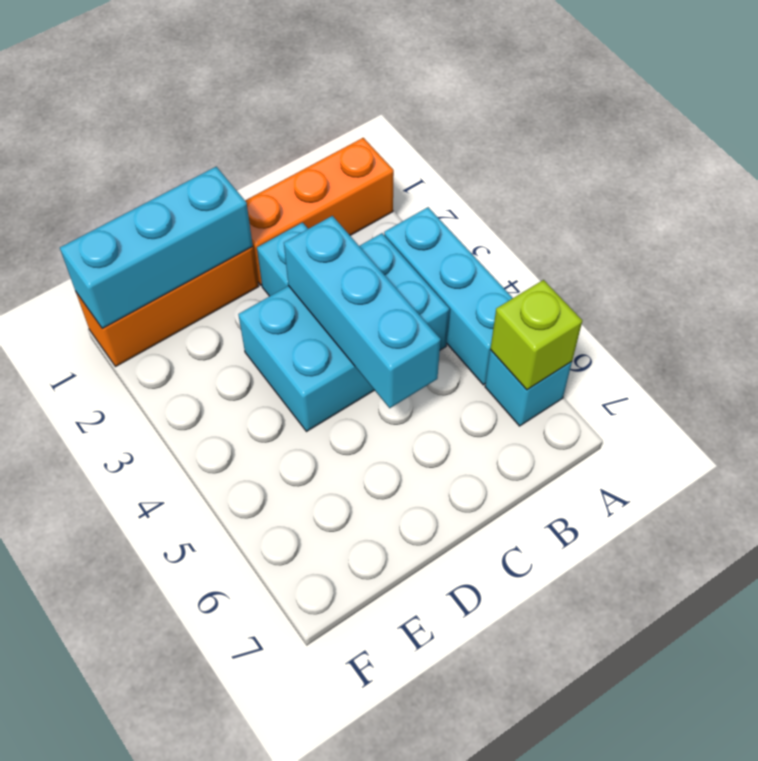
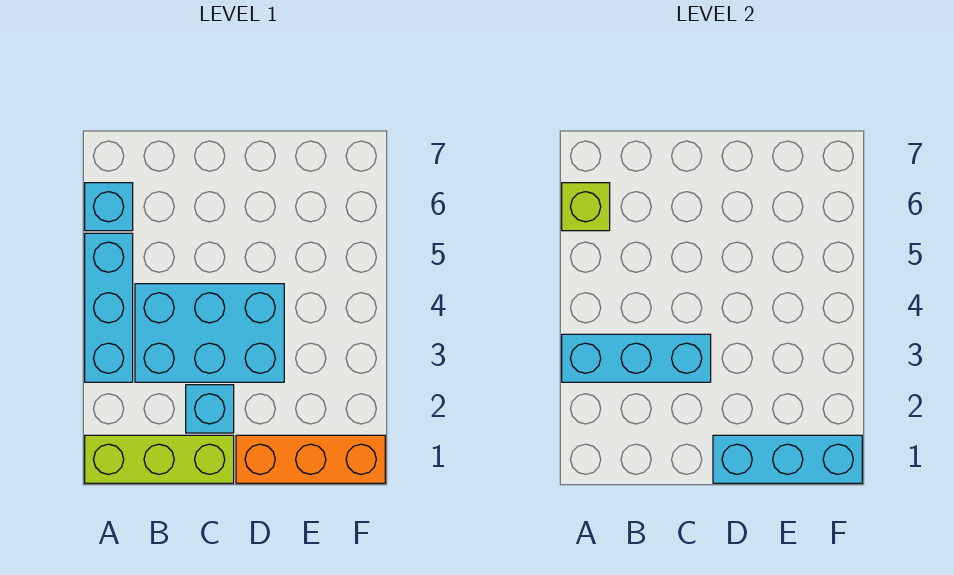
orange brick A1:C1 level 1 -> lime brick A1:C1 level 1
cyan brick C3:C5 level 2 -> cyan brick A3:C3 level 2

